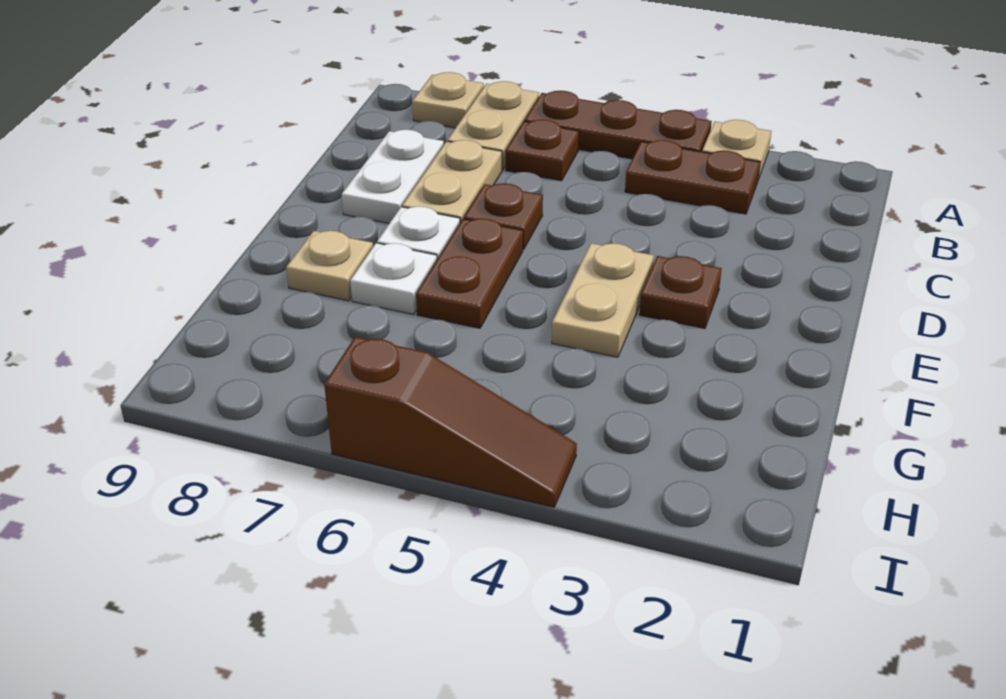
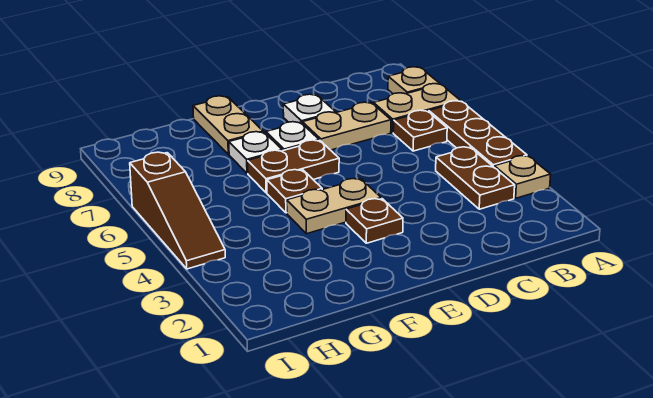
white plate C8:D8 level 1 -> white plate D8 level 1
brown plate D6 level 1 -> brown plate F5 level 1
tan plate F8 level 1 -> tan plate F8:F9 level 1

